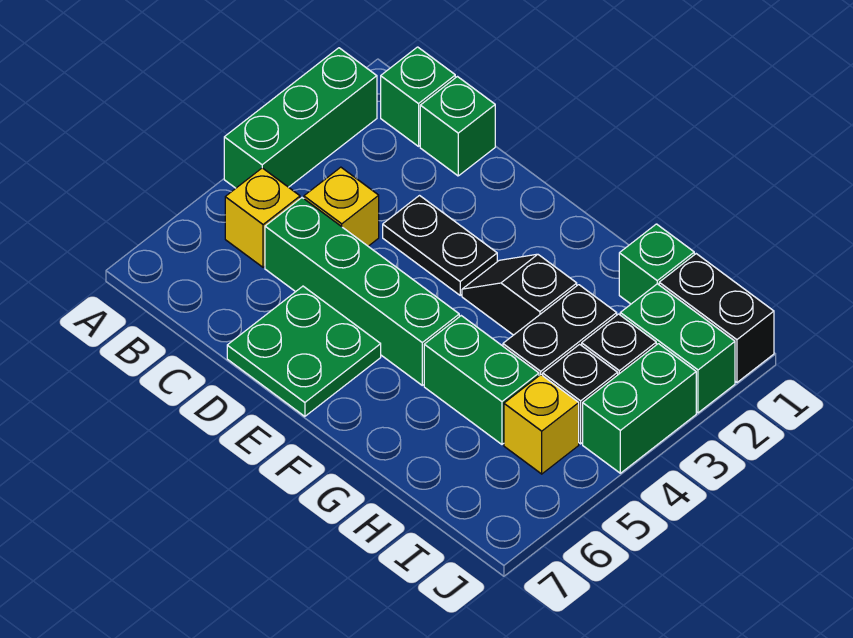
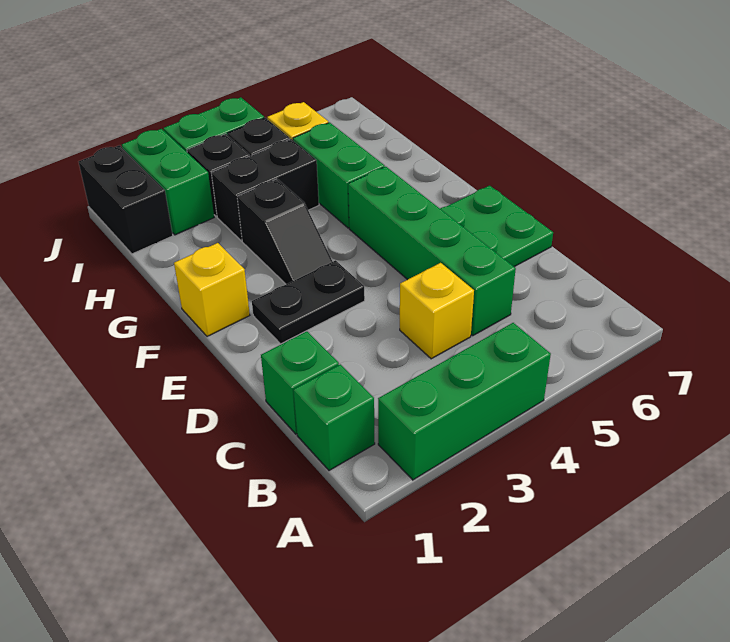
yellow brick B5 level 1 -> yellow brick F1 level 1
black plate D3:E3 level 1 -> black plate E2:E3 level 1
green brick H1 level 1 -> none

